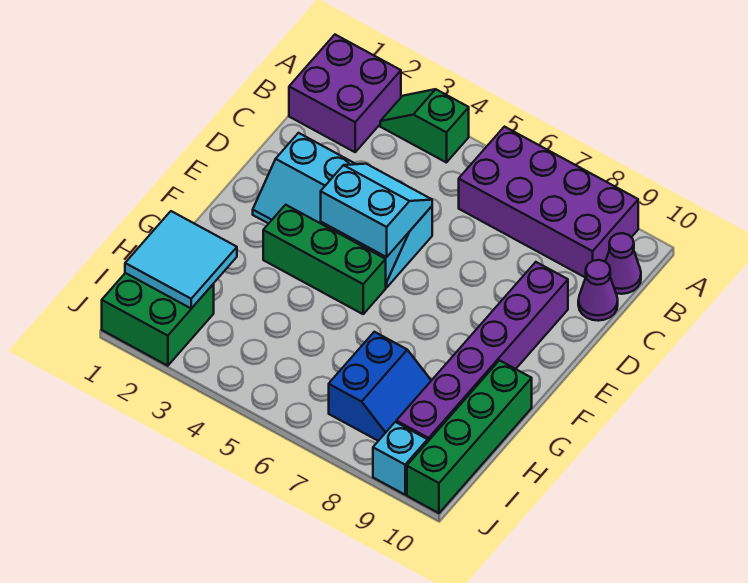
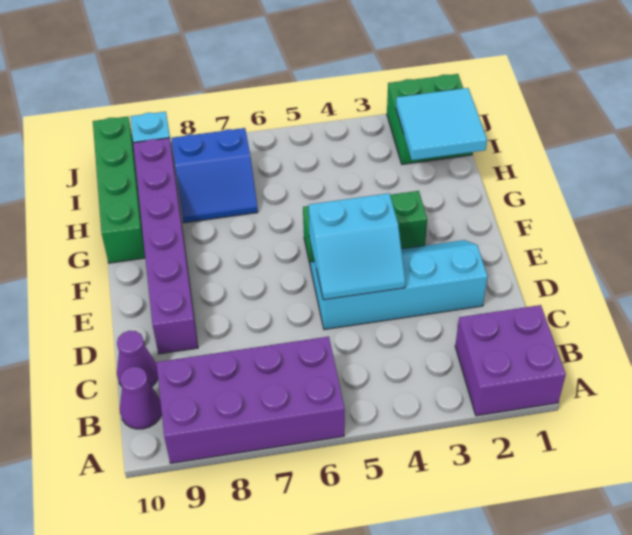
green slope A3:A4 level 1 top 4 -> none
blue slope H7:I8 level 1 top 7 -> blue slope H7:I8 level 1 top I

